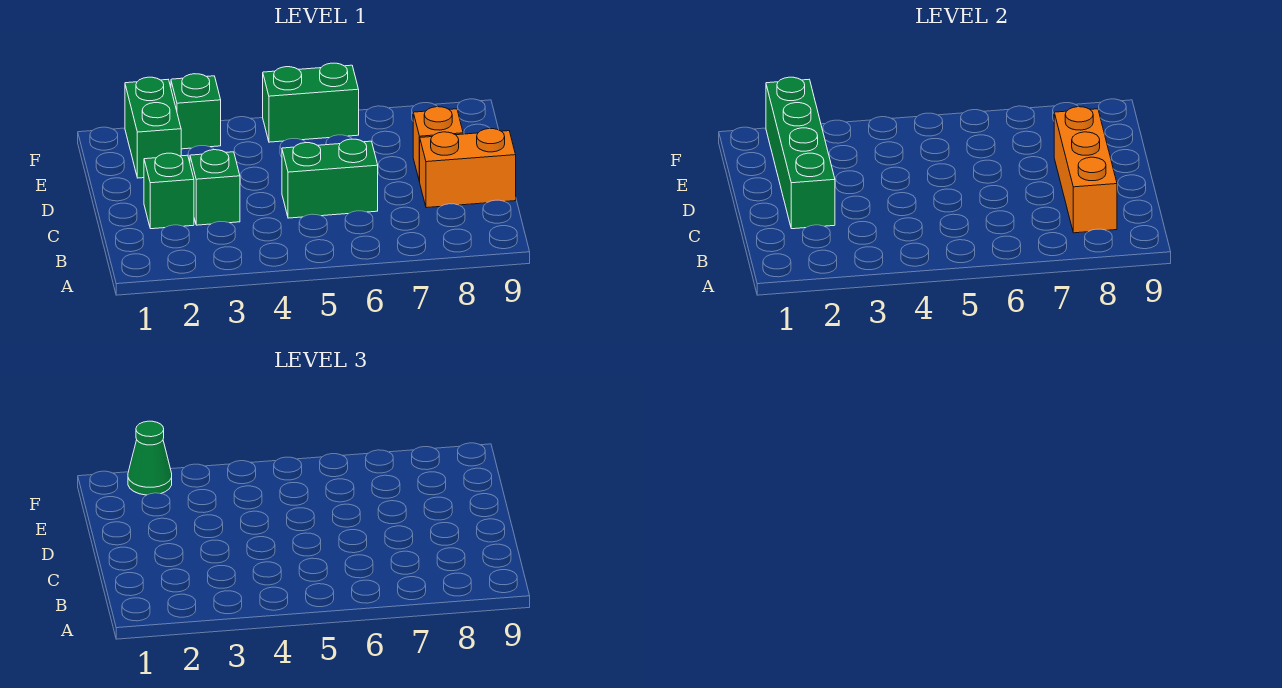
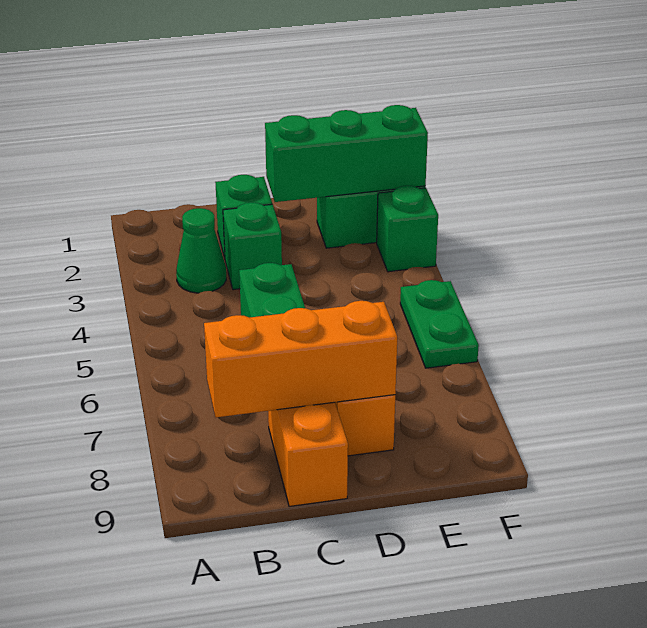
green brick C2:F2 level 2 -> green brick D2:F2 level 2
green cone F2 level 3 -> green cone B3 level 1
green brick F5:F6 level 1 -> green plate F5:F6 level 1

